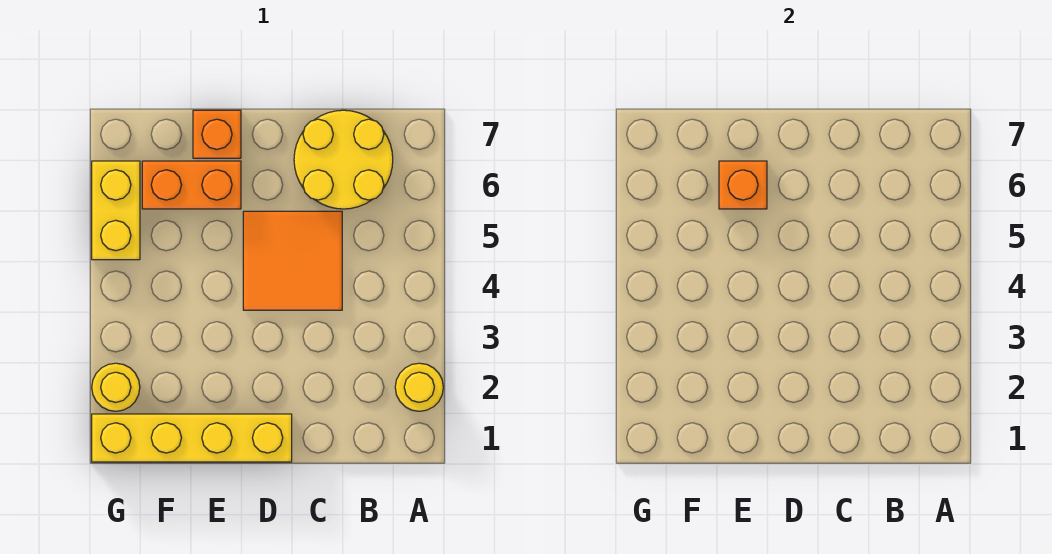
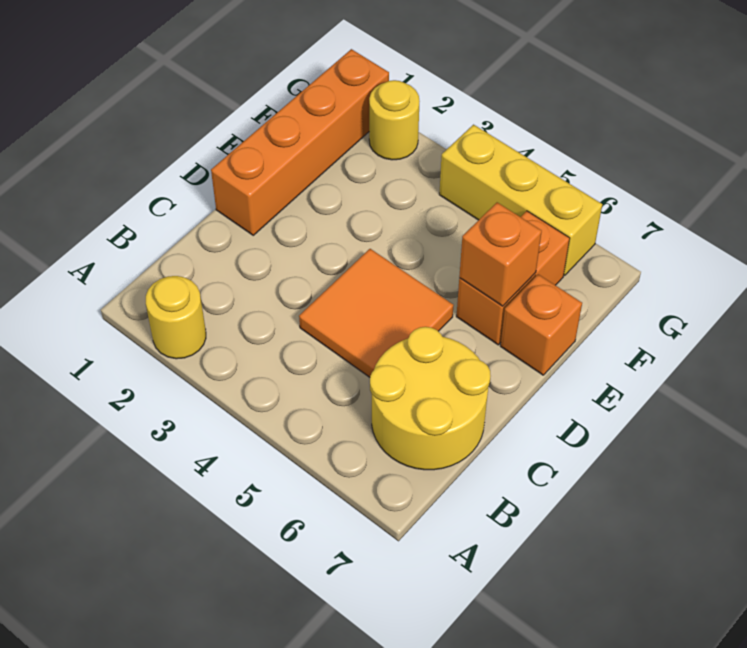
yellow brick D1:G1 level 1 -> orange brick D1:G1 level 1
yellow brick G5:G6 level 1 -> yellow brick G4:G6 level 1

